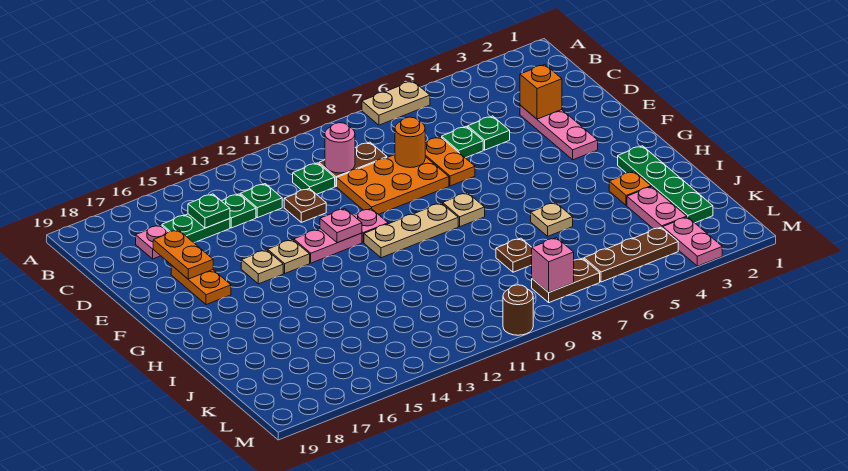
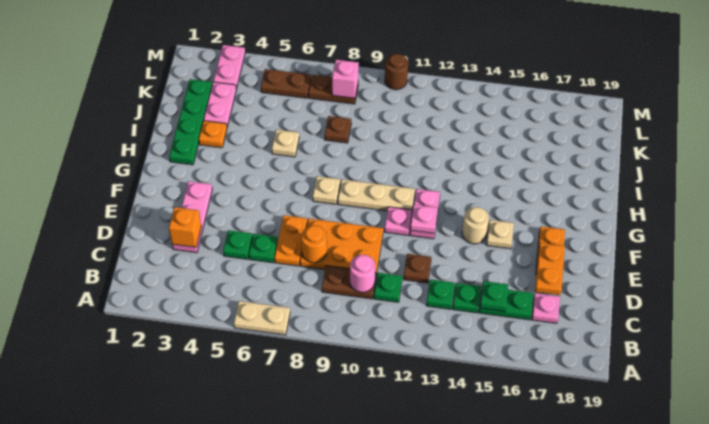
pink plate F12:F13 level 1 -> pink plate F12:G12 level 1
tan plate F14 level 1 -> tan round brick F14 level 1
brown plate L4:L6 level 1 -> brown plate L5:L6 level 1

